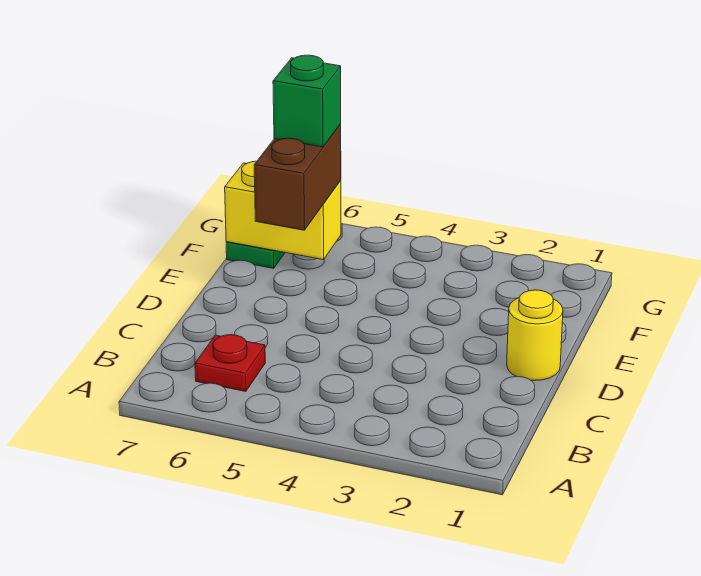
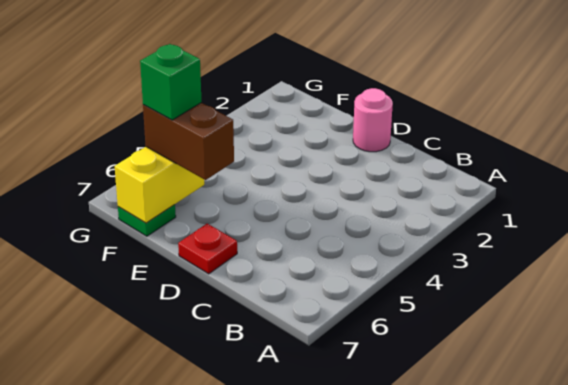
red plate B6 level 1 -> red plate D7 level 1
yellow round brick D1 level 1 -> pink round brick D1 level 1

